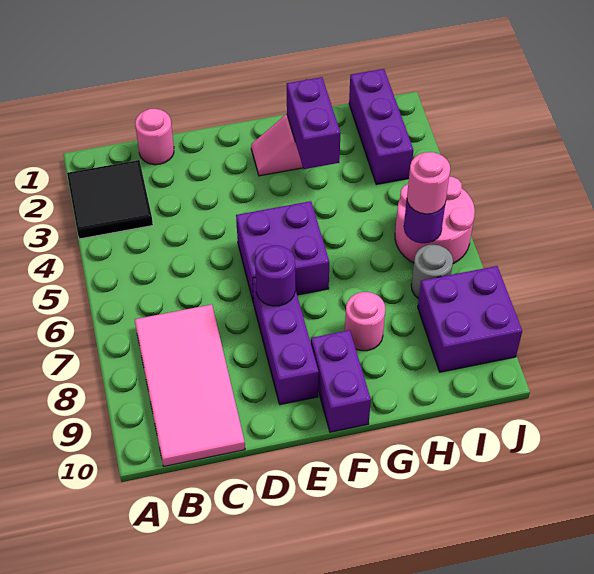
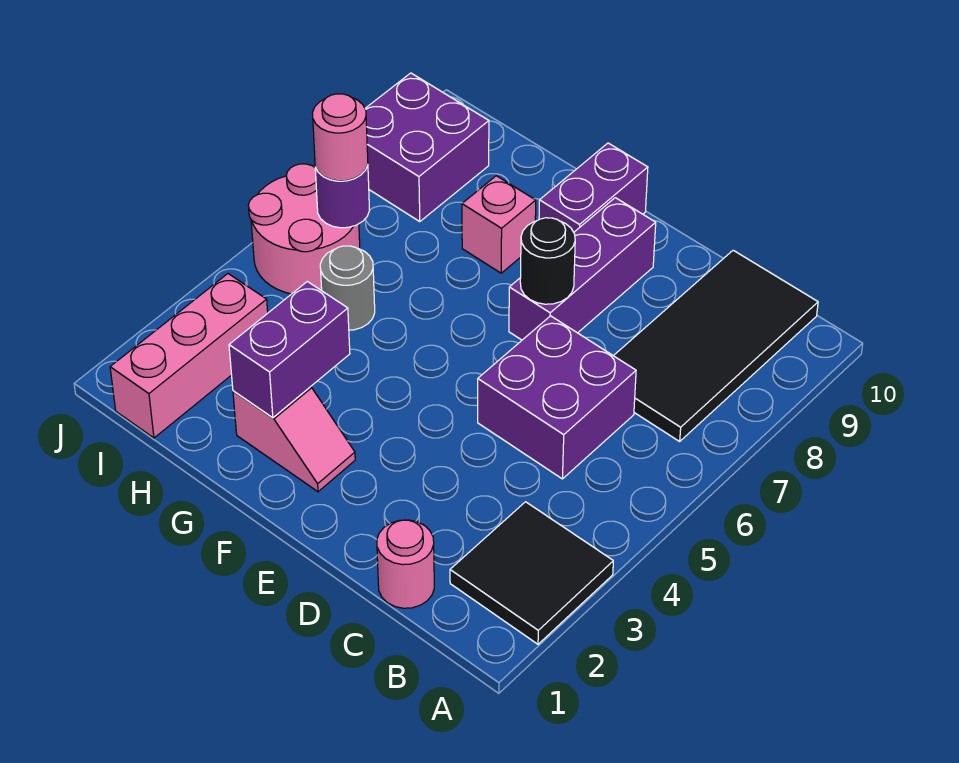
pink tile B7:C10 level 1 -> black tile B7:C10 level 1
purple brick E5:F6 level 1 -> purple brick C5:D6 level 1
purple round brick E7 level 2 -> black round brick E7 level 2
pink round brick G8 level 1 -> pink brick G8 level 1
purple brick I1:I3 level 1 -> pink brick I1:I3 level 1
grey round brick I7 level 1 -> grey round brick H5 level 1

